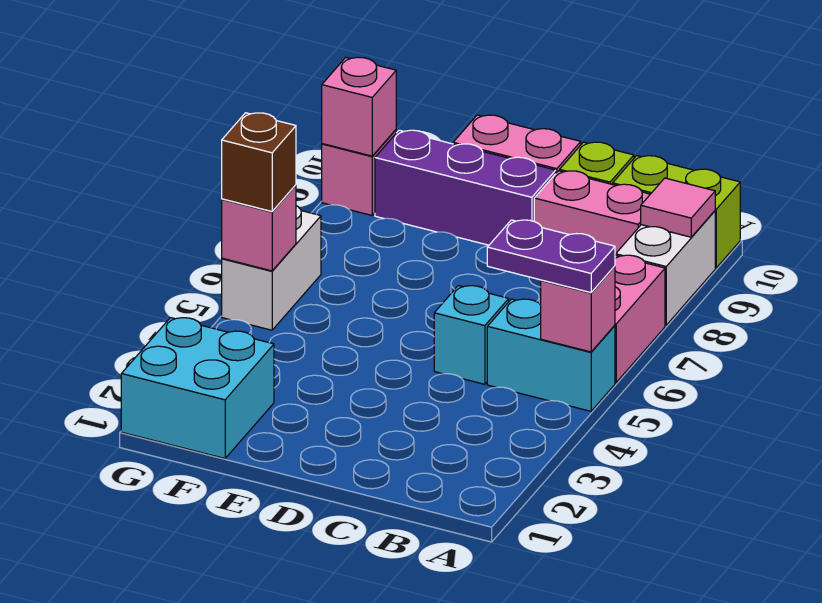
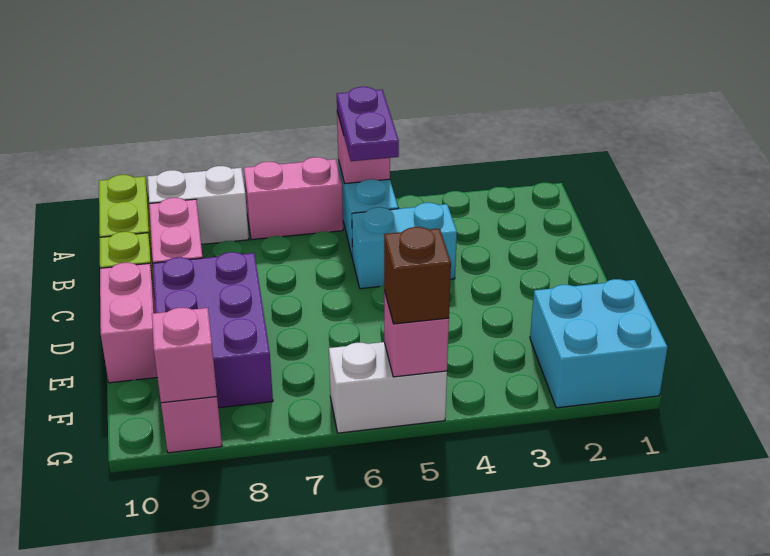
pink tile A9 level 2 -> none
cyan brick C5 level 1 -> cyan brick C4:C5 level 1
purple brick D9:F9 level 1 -> purple brick D8:F9 level 1

